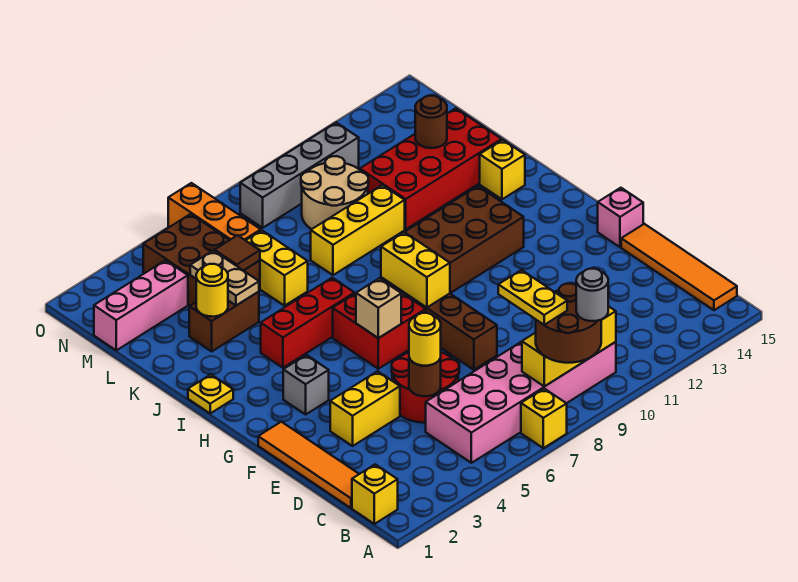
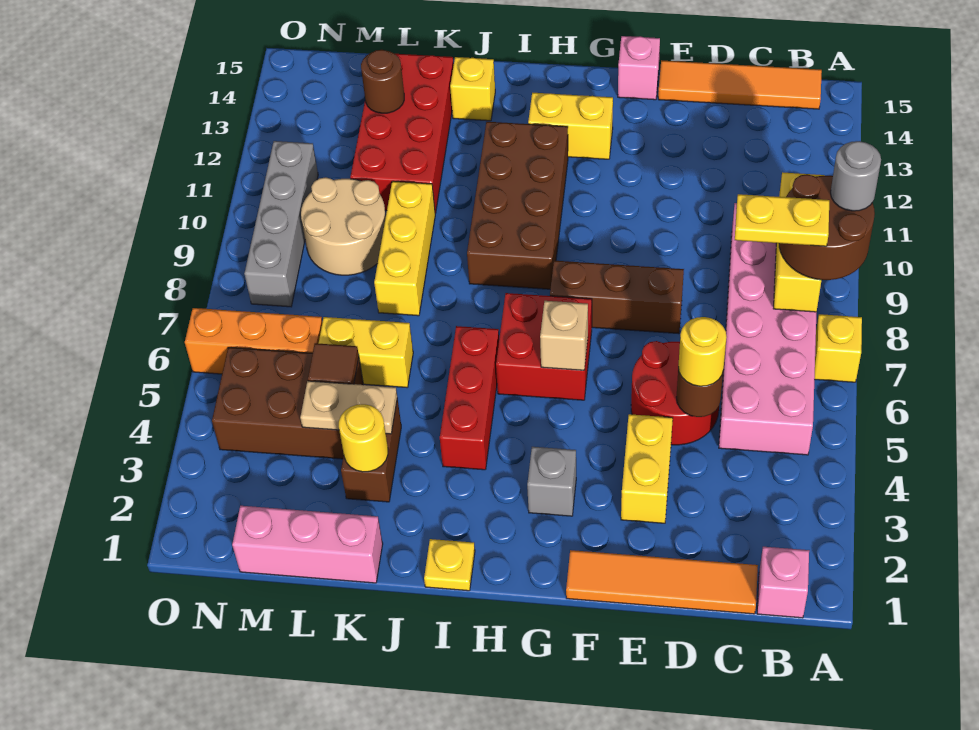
yellow brick B1 level 1 -> pink brick B1 level 1
yellow brick G8:H8 level 2 -> yellow brick G13:H13 level 1
pink brick M1:M3 level 1 -> pink brick K1:M1 level 1

